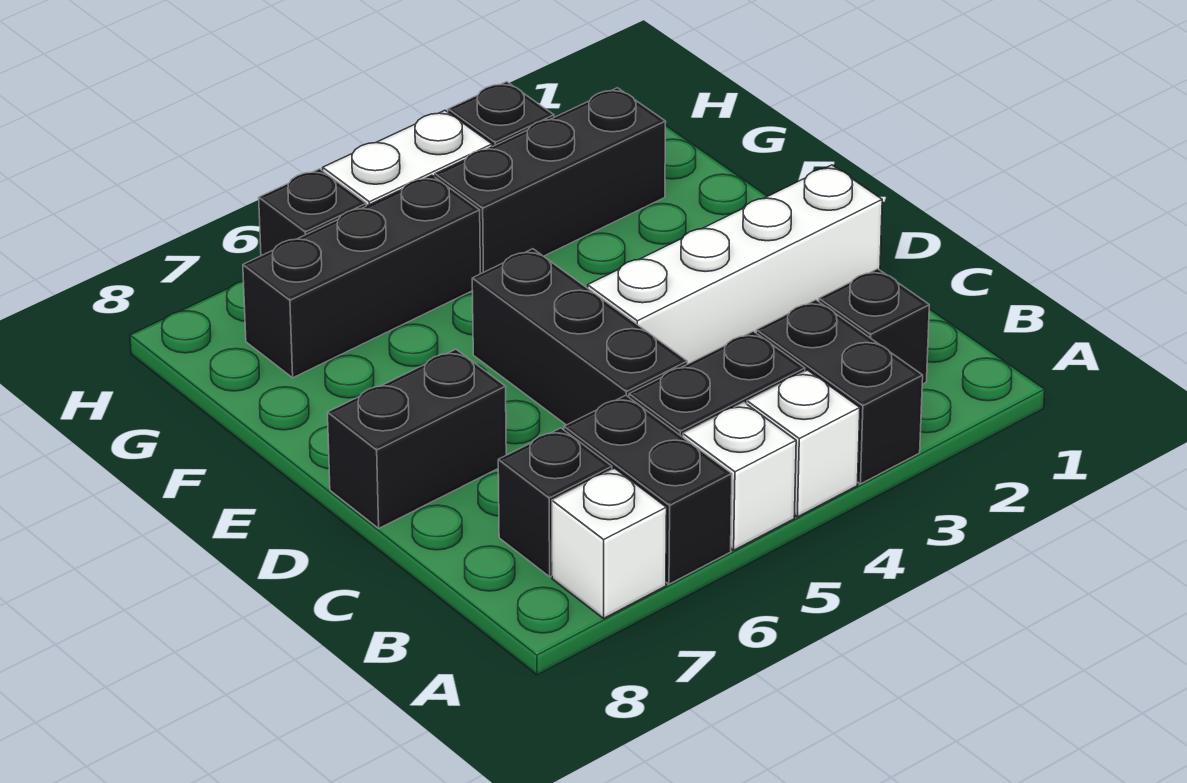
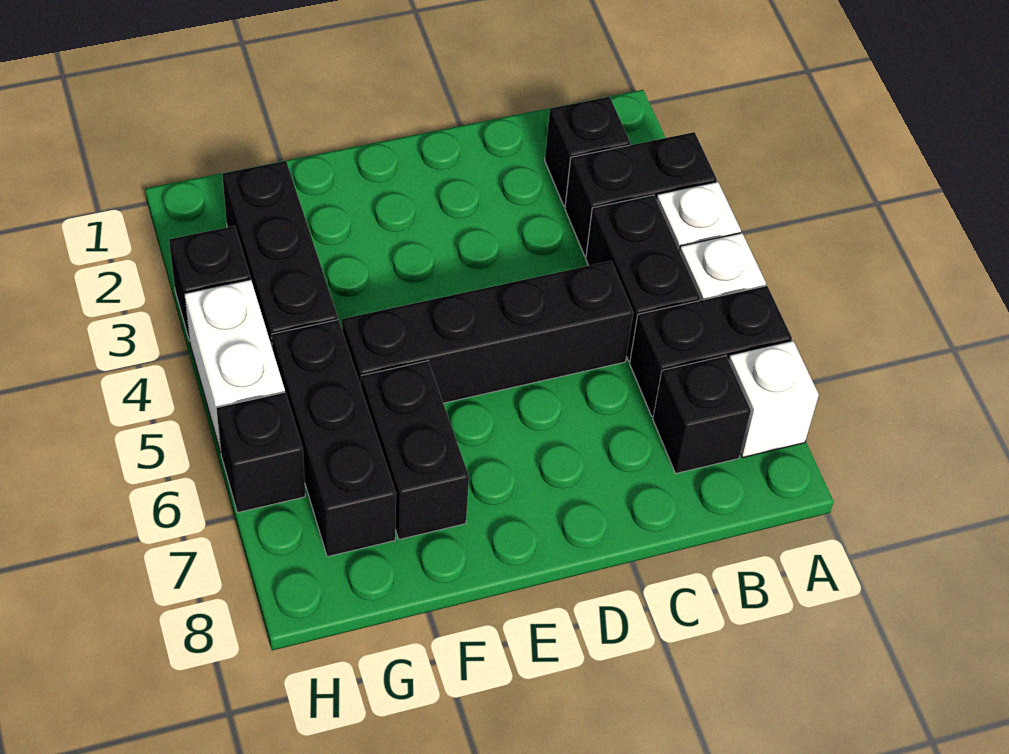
black brick C5:E5 level 1 -> black brick C5:F5 level 1
white brick D1:D4 level 1 -> none
black brick D7:D8 level 1 -> black brick F6:F7 level 1

